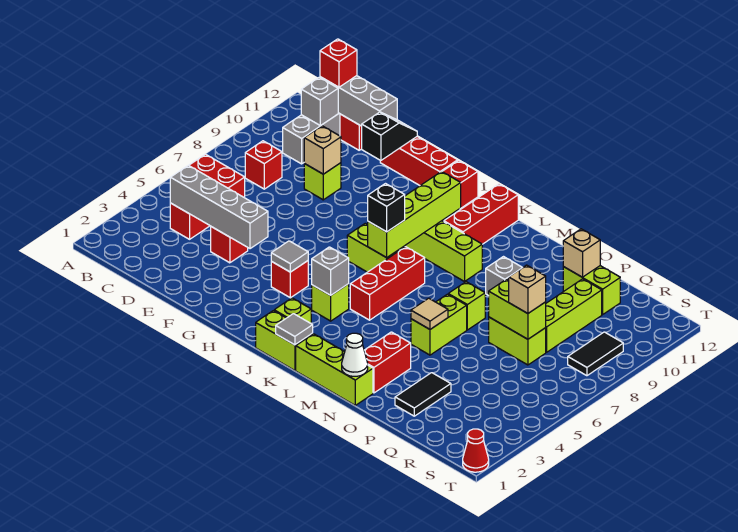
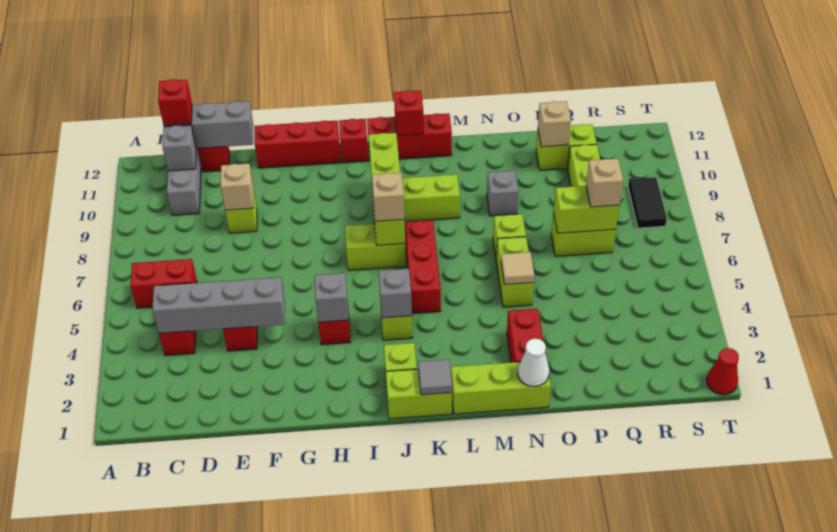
red brick C8 level 1 -> red brick K12 level 2
black slope F11:F12 level 2 top 11 -> none
grey tile H4 level 2 -> grey brick H4 level 2
black brick J7 level 3 -> tan brick J7 level 3
red brick K10:K12 level 1 -> red brick J12:L12 level 1
black tile P2:P3 level 1 -> none

